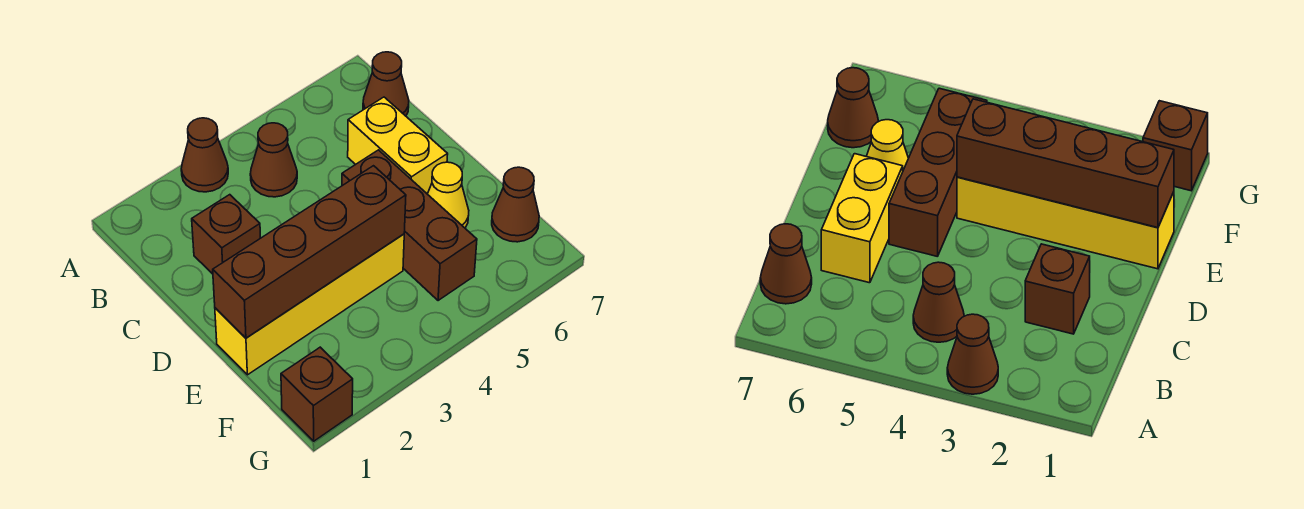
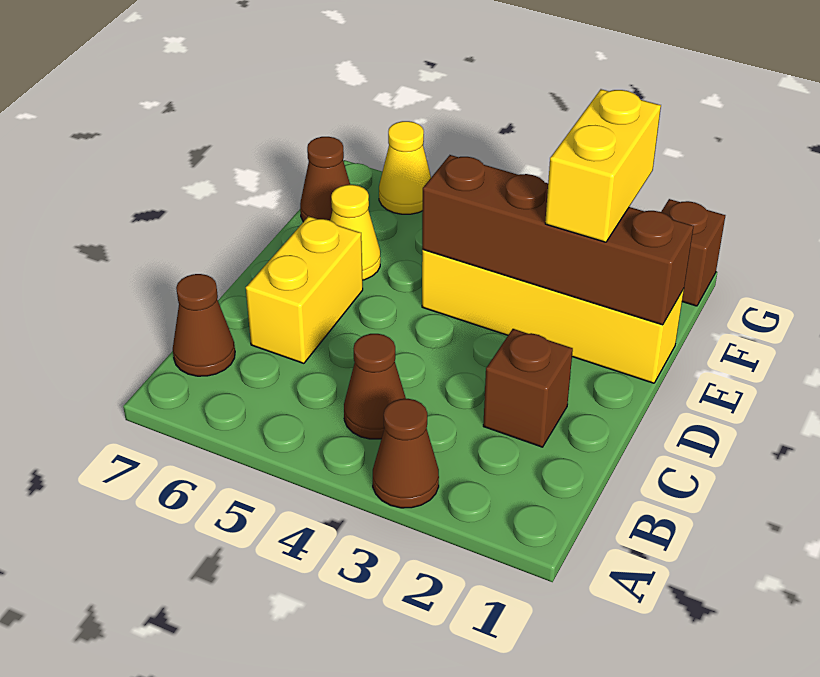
brown brick D5:F5 level 1 -> none
none -> yellow brick E2:F2 level 3
none -> yellow cone G6 level 1

